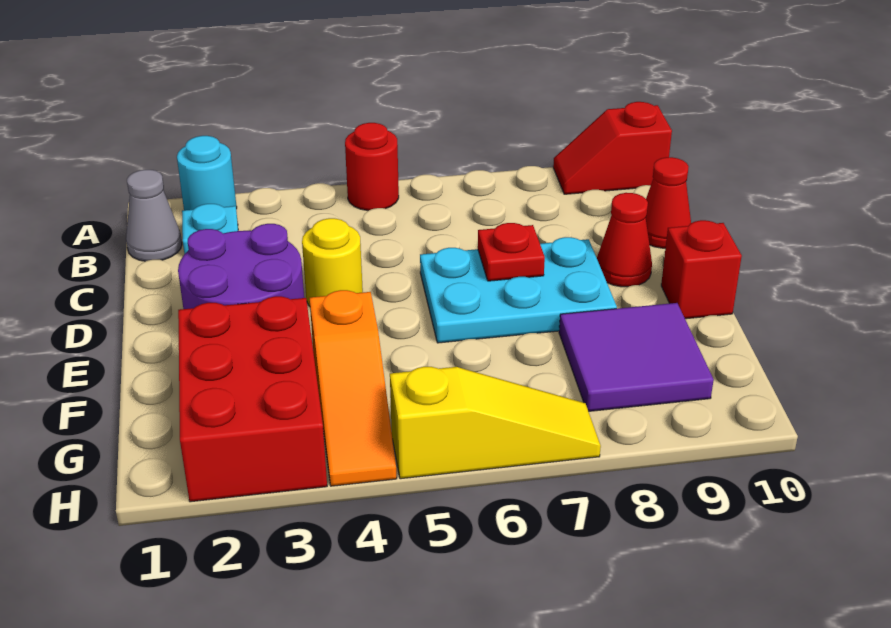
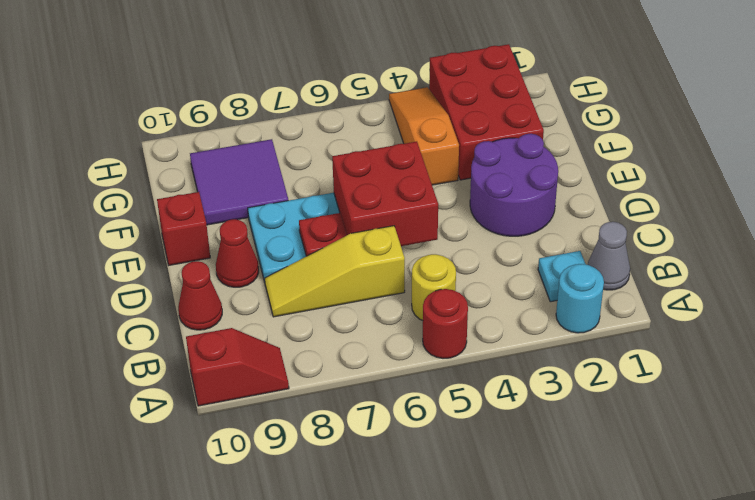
yellow round brick D4 level 1 -> yellow round brick B5 level 1
none -> red brick D5:E6 level 2
yellow slope H5:H7 level 1 top 5 -> yellow slope C6:C8 level 1 top 6

